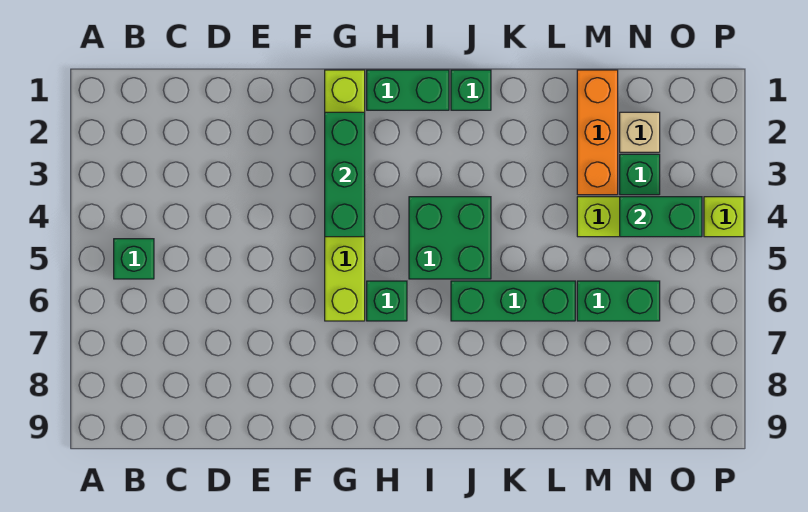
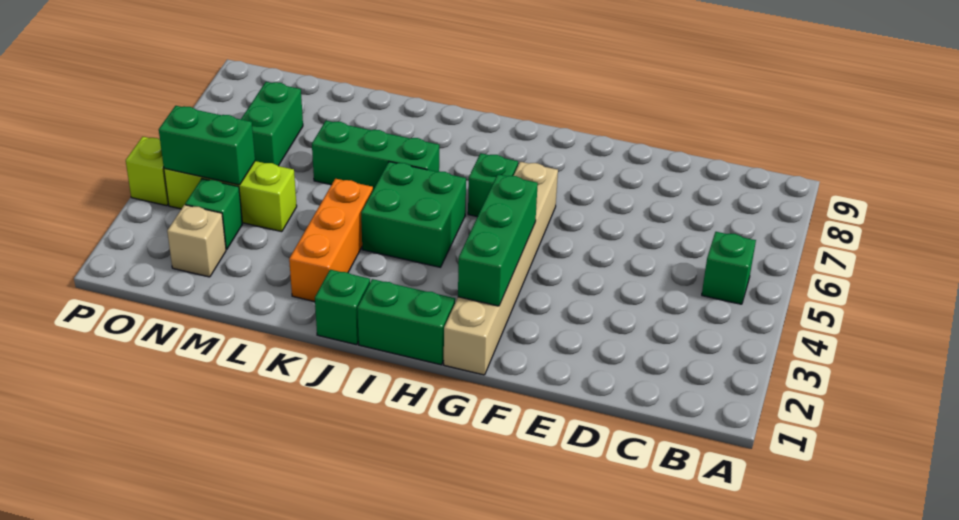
lime brick G1:G6 level 1 -> tan brick G1:G6 level 1
orange brick M1:M3 level 1 -> orange brick K2:K4 level 1
green brick M6:N6 level 1 -> green brick N6:N7 level 1

